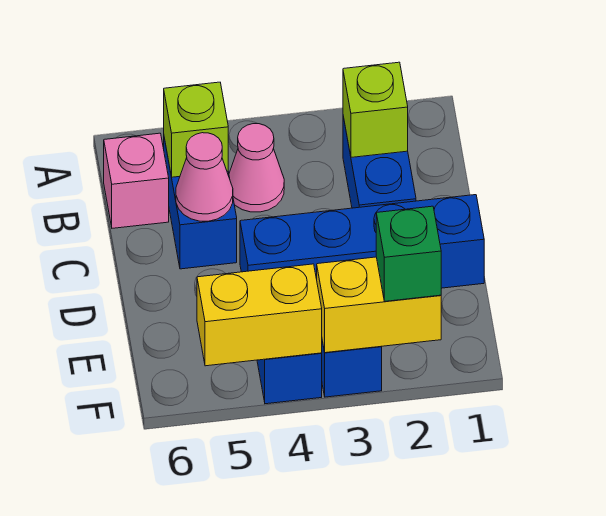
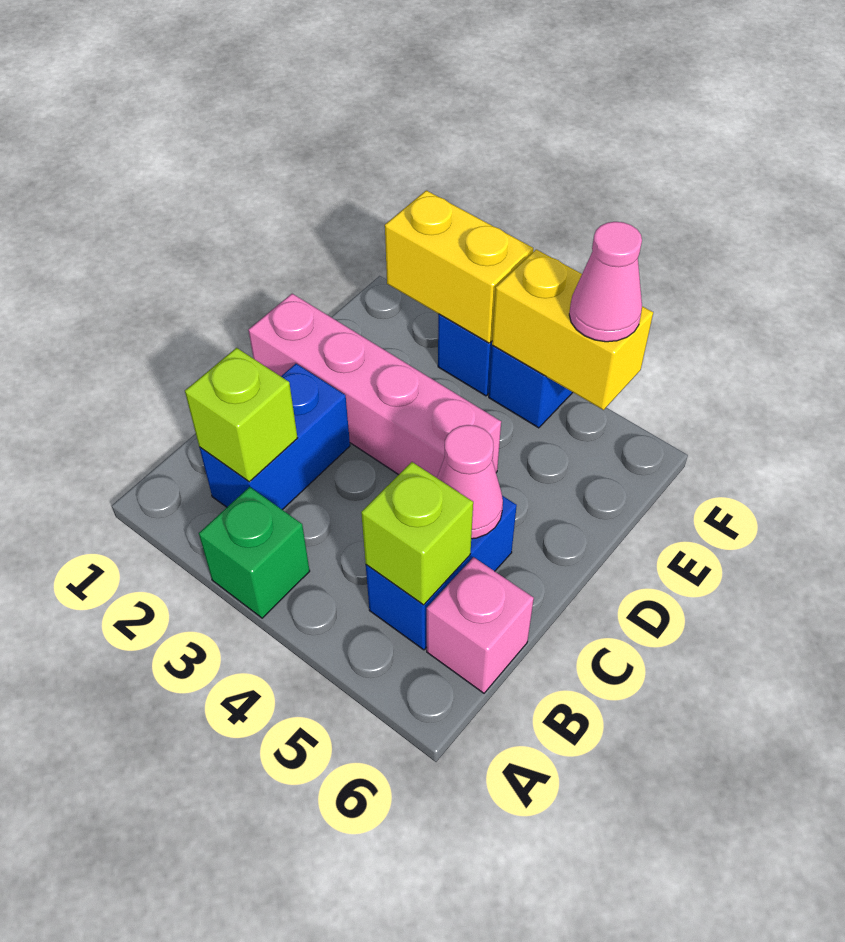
pink cone B4 level 1 -> pink cone F5 level 3
blue brick D1:D4 level 1 -> pink brick D1:D4 level 1
green brick F2 level 3 -> green brick A3 level 1

